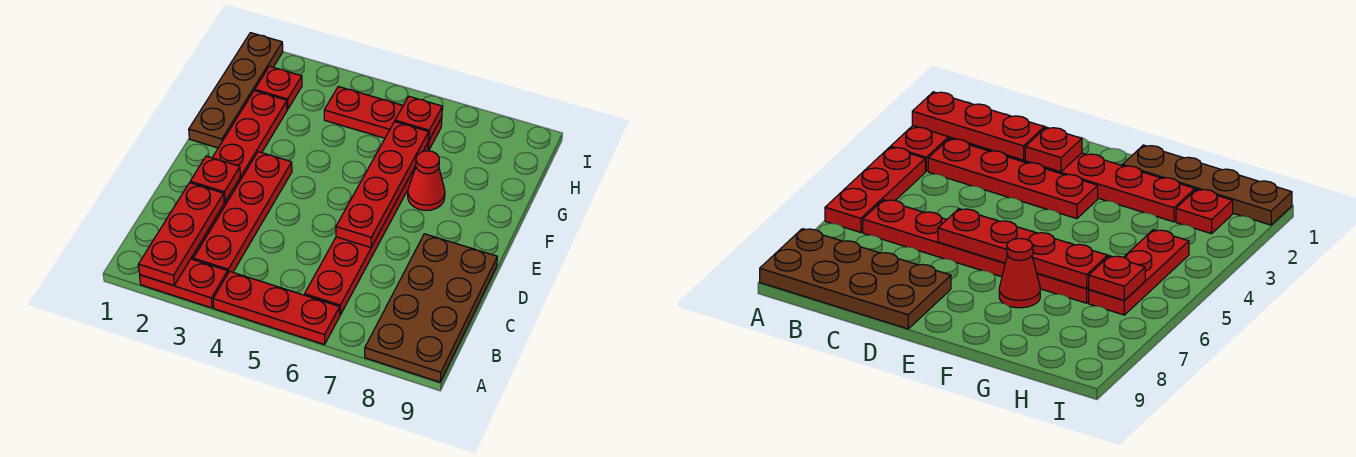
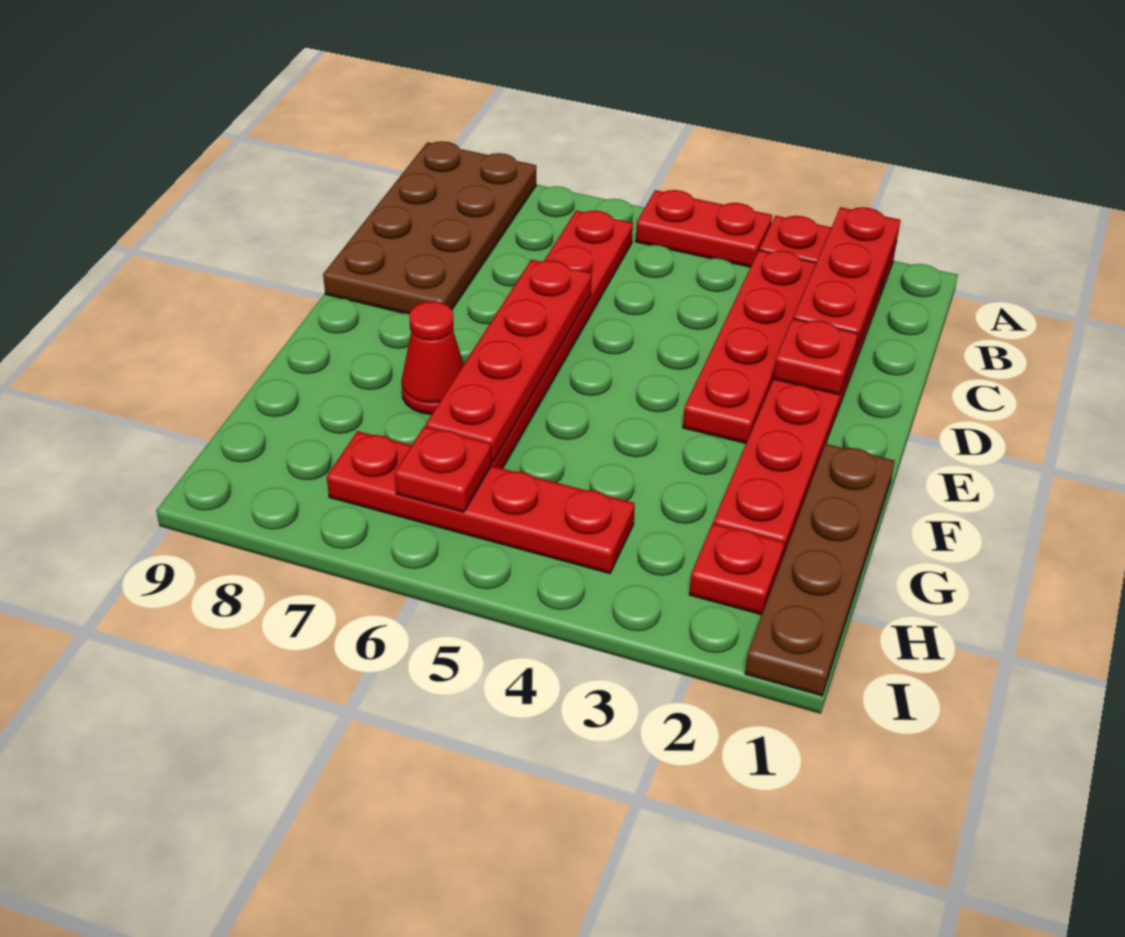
red plate A4:A6 level 1 -> red plate A4:A5 level 1
red plate H4:H6 level 1 -> red plate H4:H7 level 1

